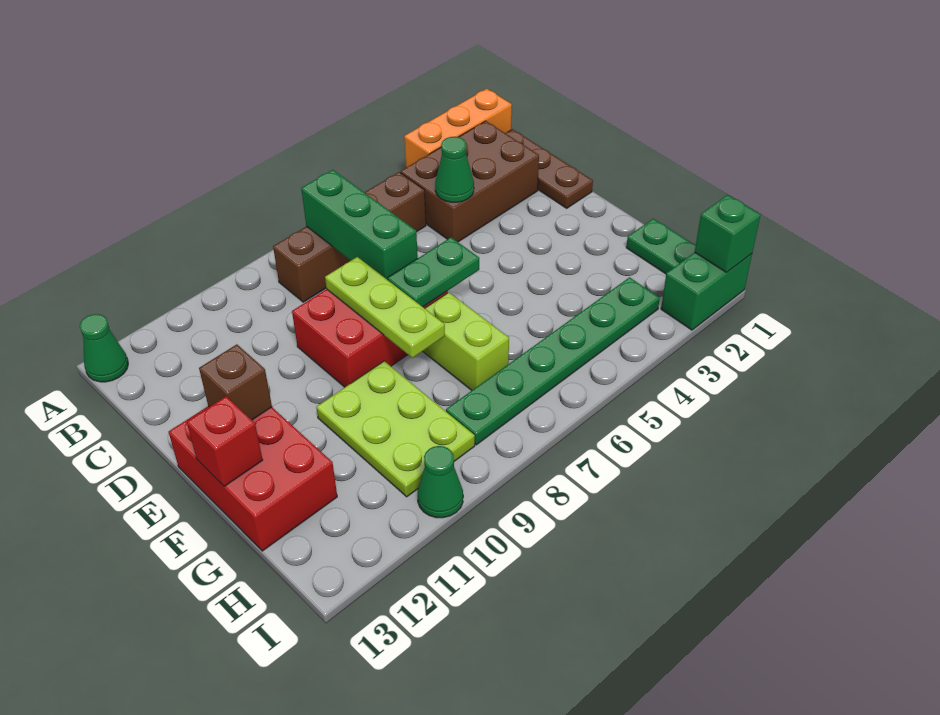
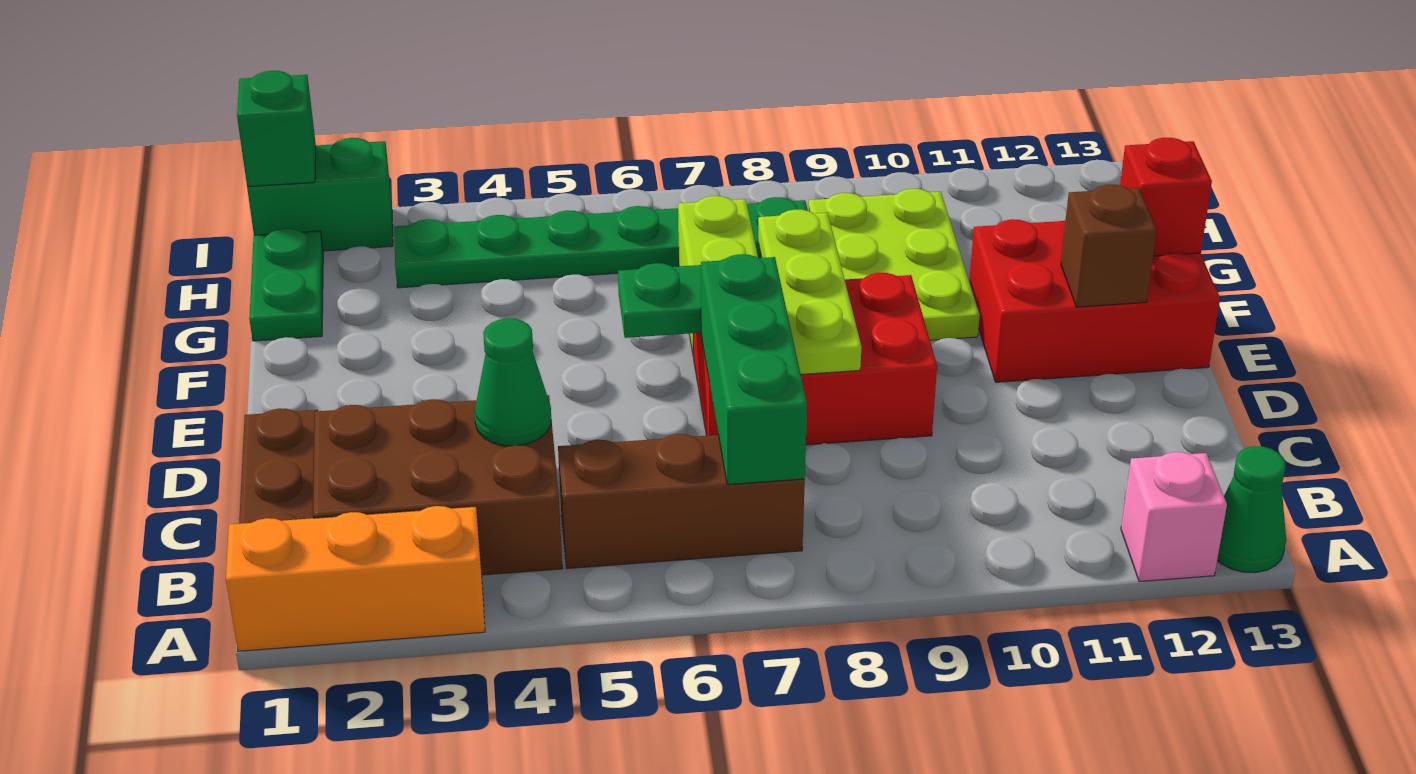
none -> pink brick A12 level 1
brown brick B5:B8 level 1 -> brown brick B5:B7 level 1
red brick E12:G13 level 1 -> red brick E11:F13 level 1
green cone I10 level 1 -> none

